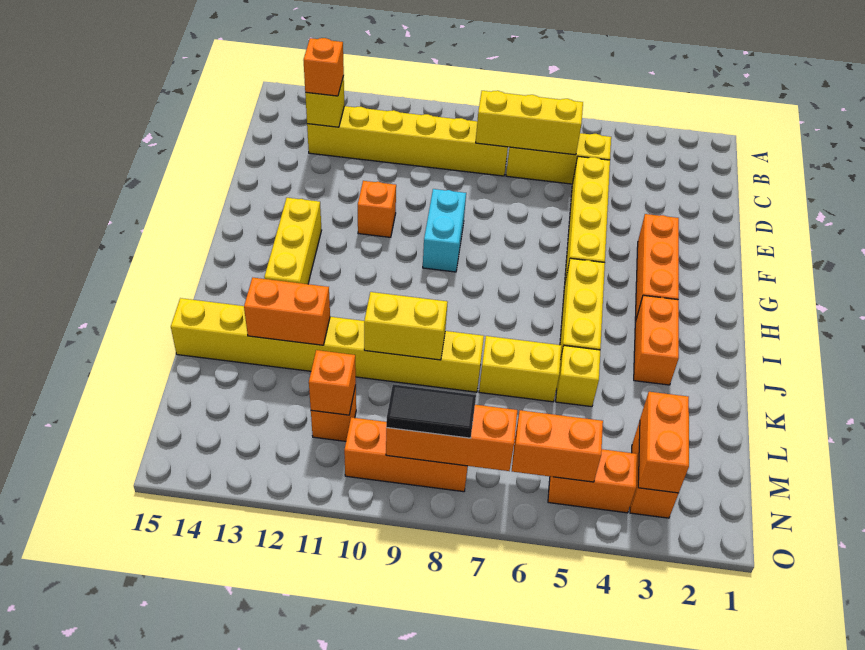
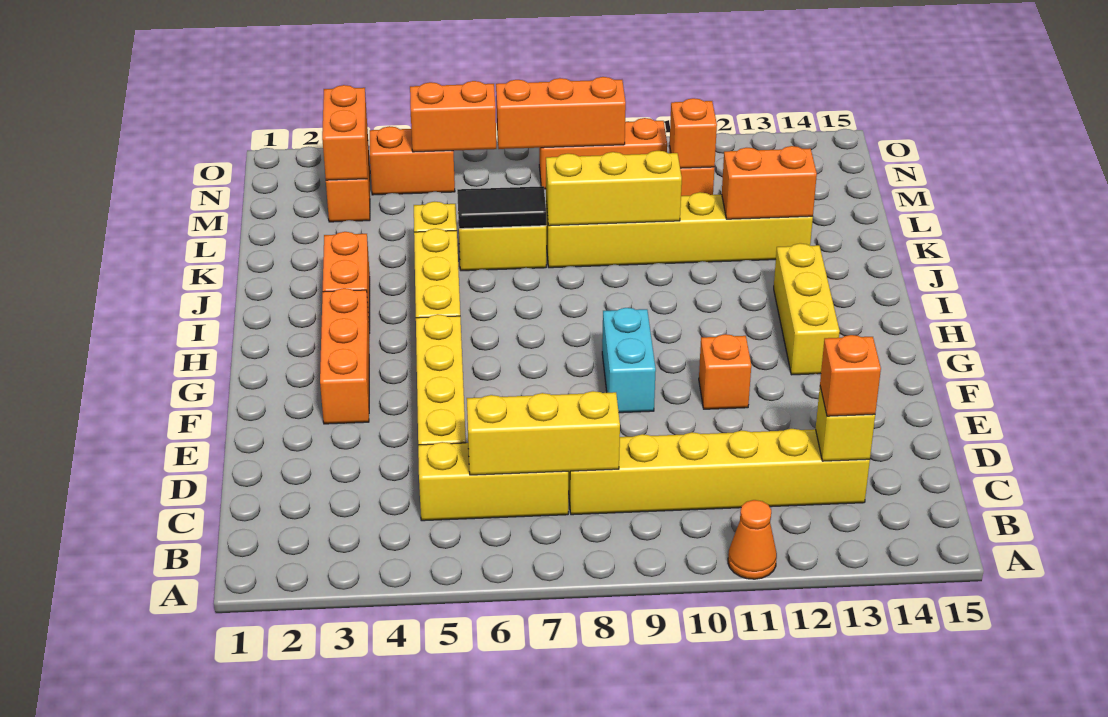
none -> orange cone A11 level 1
yellow brick K8:K15 level 1 -> yellow brick K8:K13 level 1
yellow brick K9:K10 level 2 -> yellow brick K8:K10 level 2
black tile N8:N9 level 3 -> black tile K6:K7 level 2

